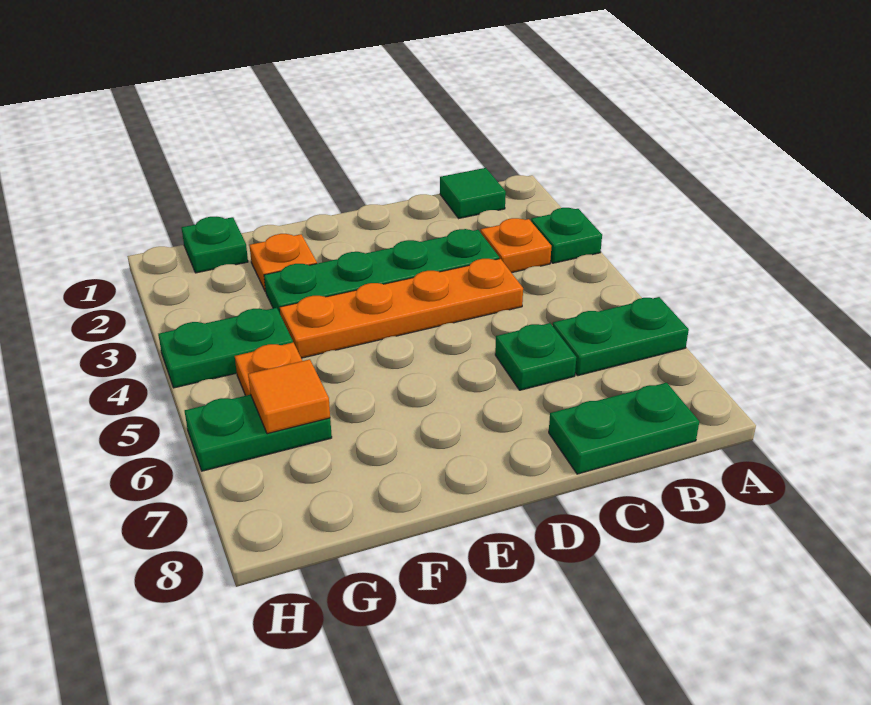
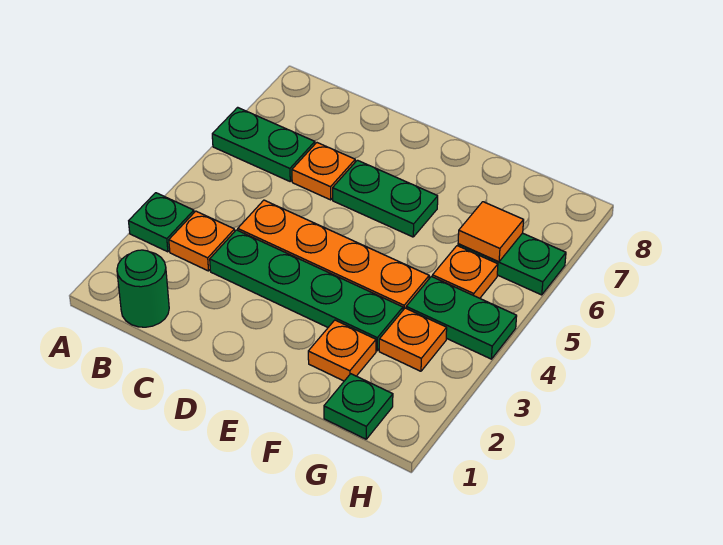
green tile B1 level 1 -> green round brick B1 level 1
green plate B8:C8 level 1 -> green plate D6:E6 level 1
green plate C6 level 1 -> orange plate C6 level 1
none -> orange plate G3 level 1

